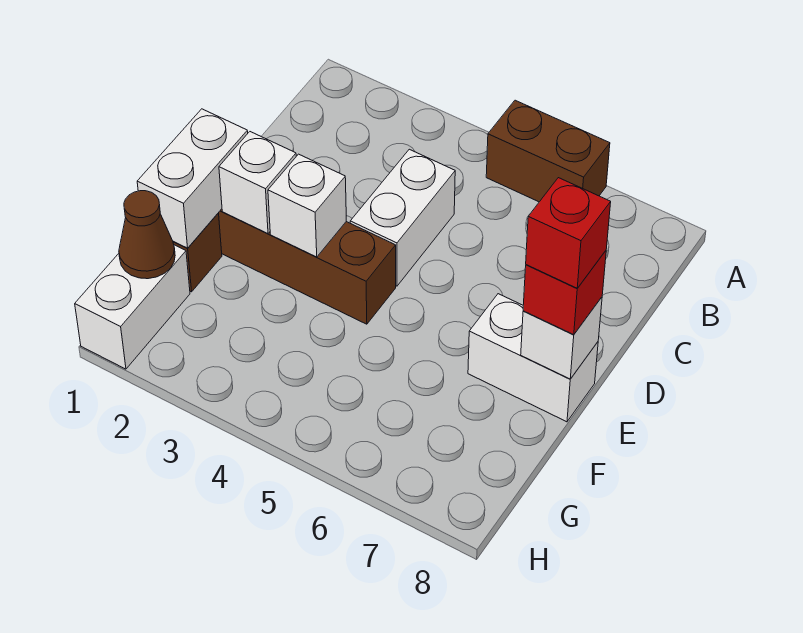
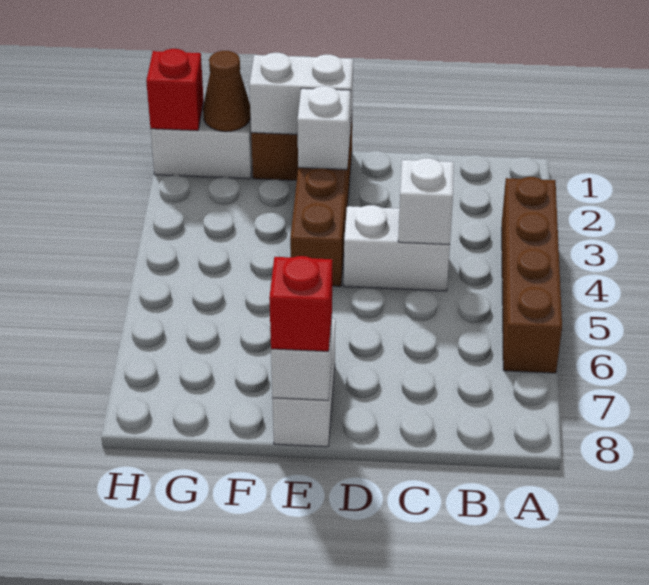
brown brick A5:A6 level 1 -> brown brick A3:A6 level 1
white brick E3 level 2 -> white brick C4 level 2
red brick E8 level 4 -> red brick H1 level 2

